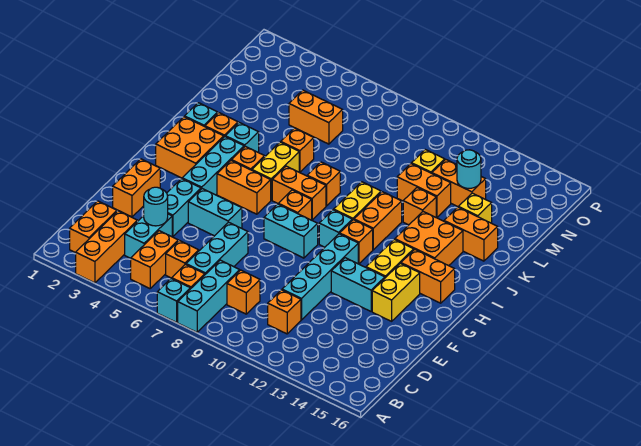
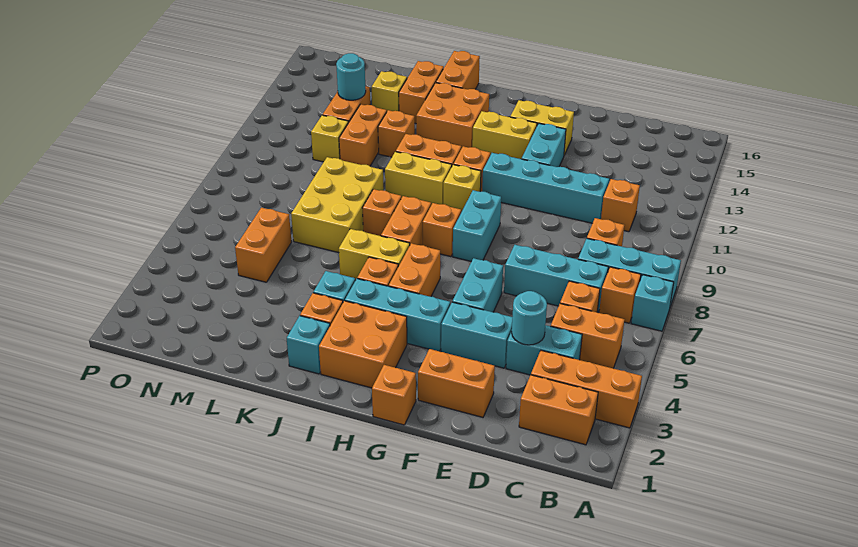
cyan brick H10 level 1 -> yellow brick H10 level 1
orange brick H14:H15 level 1 -> orange brick J15:J16 level 1
orange brick K6 level 1 -> orange brick G1 level 1
none -> yellow brick K7:L9 level 1

